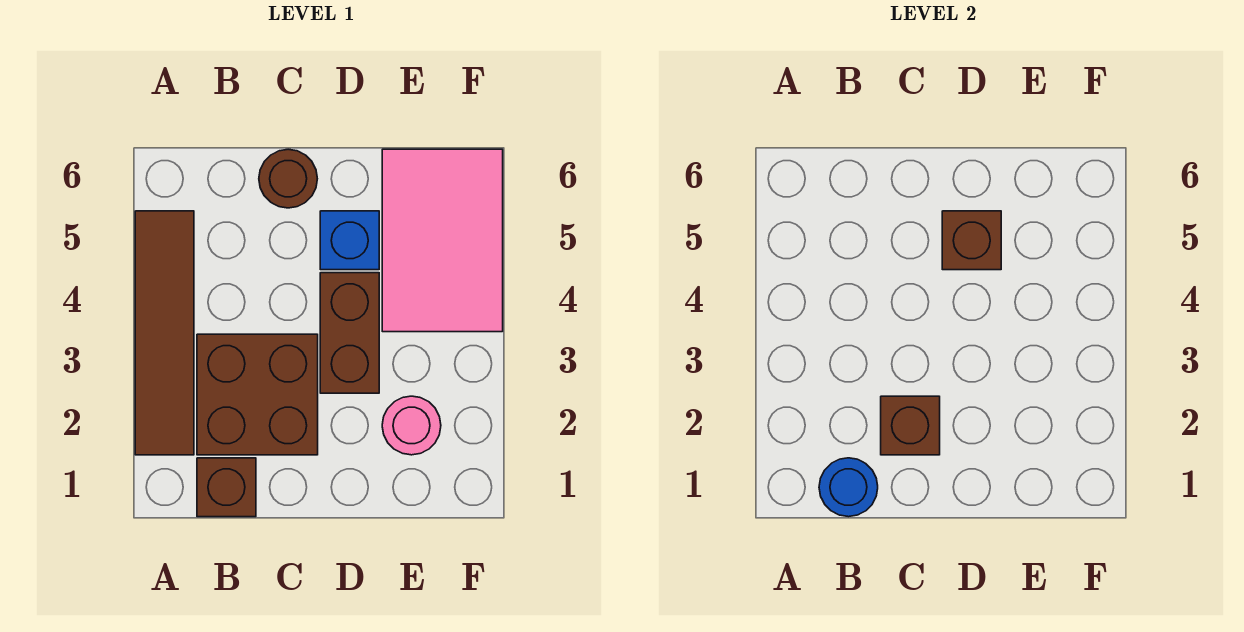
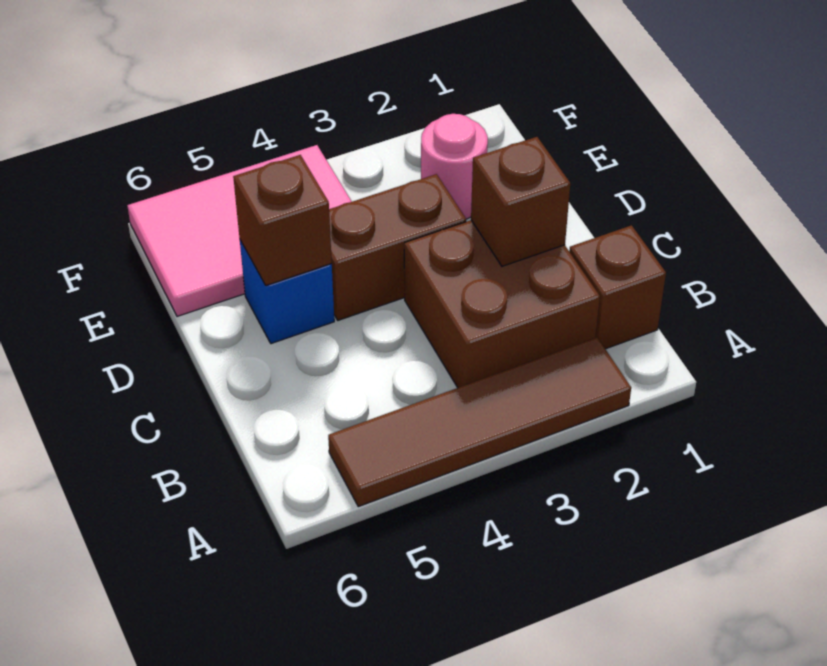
blue round brick B1 level 2 -> none
brown round brick C6 level 1 -> none

